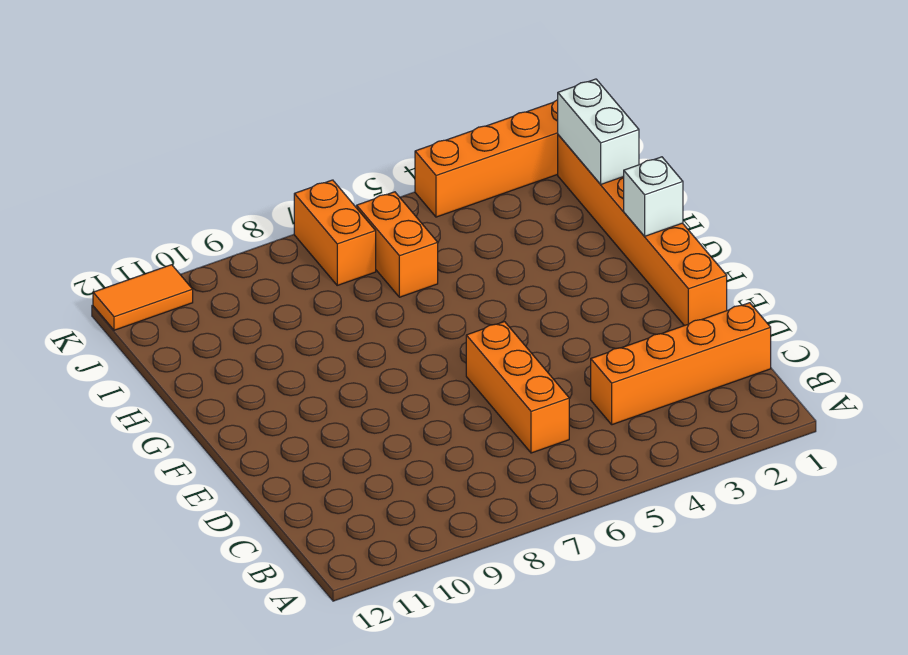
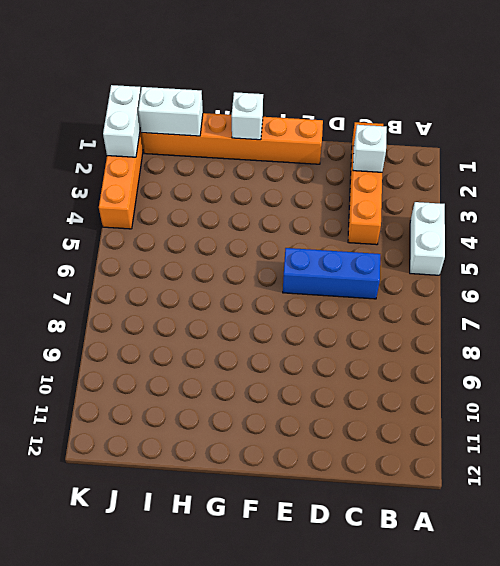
none -> white brick A4:A5 level 1
none -> white brick C2 level 2
orange brick C6:E6 level 1 -> blue brick C6:E6 level 1
orange brick I6:J6 level 1 -> none
orange brick J7:K7 level 1 -> none
none -> white brick K1:K2 level 2
orange tile K11:K12 level 1 -> none

